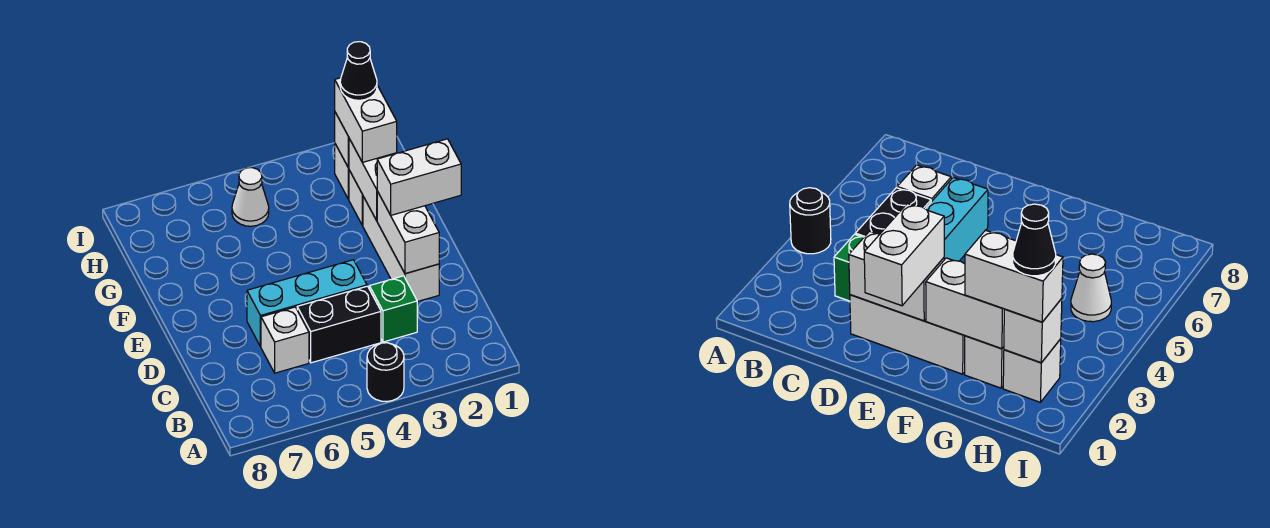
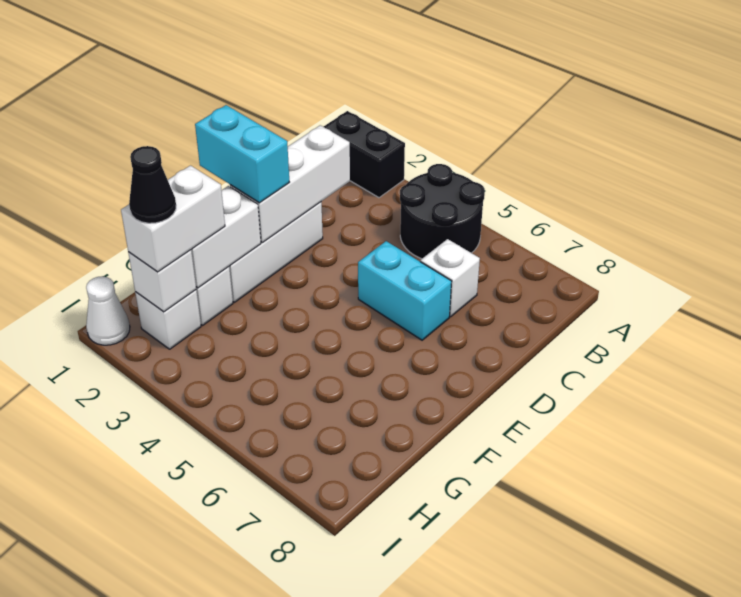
black round brick A4 level 1 -> black round brick A4:B5 level 1
green brick C3 level 1 -> none
black brick C4:C5 level 1 -> black brick A1:A2 level 1
white brick D2:E2 level 2 -> white brick C2:E2 level 2
cyan brick D4:D6 level 1 -> cyan brick D5:D6 level 1
white brick E1:E2 level 3 -> cyan brick E1:E2 level 3
white cone H5 level 1 -> white cone I1 level 1

